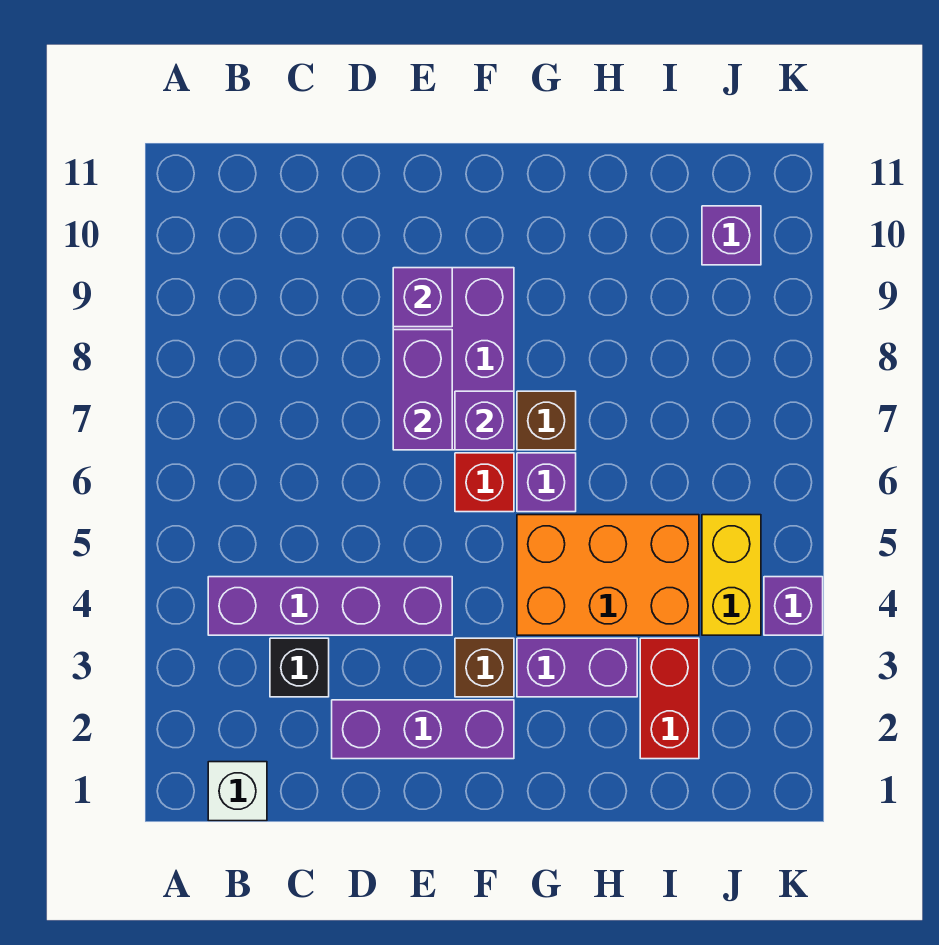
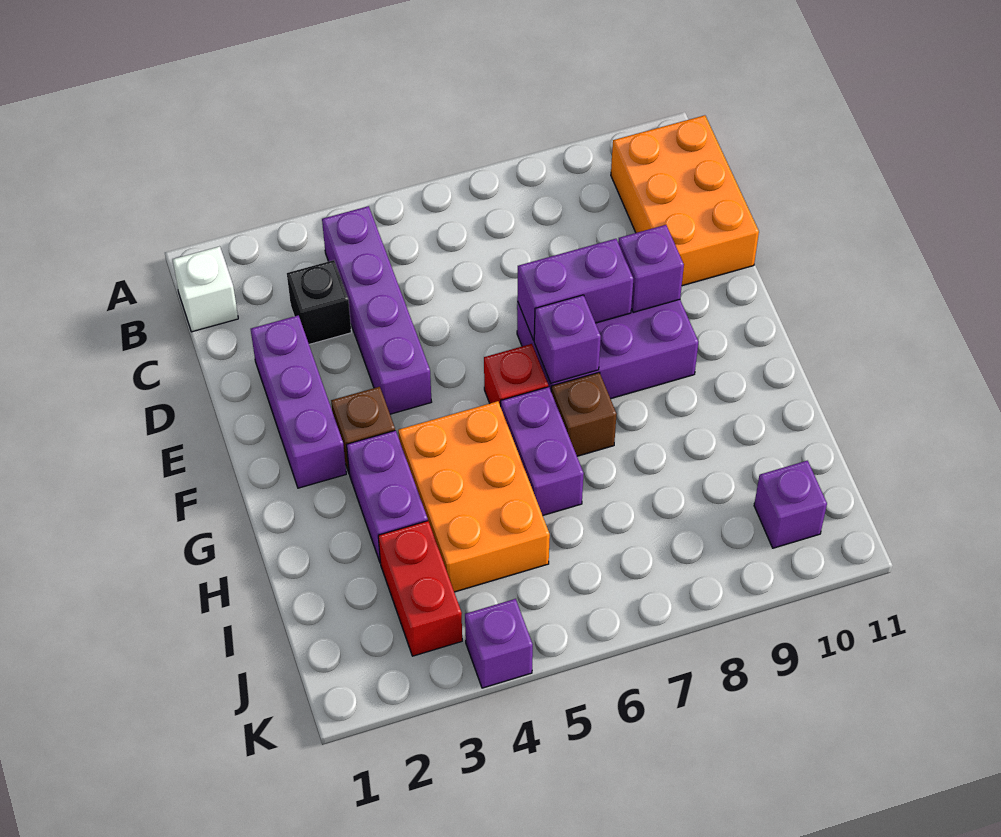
none -> orange brick B10:D11 level 1
purple brick G6 level 1 -> purple brick G6:H6 level 1
red brick I2:I3 level 1 -> red brick I3:J3 level 1
yellow brick J4:J5 level 1 -> none

